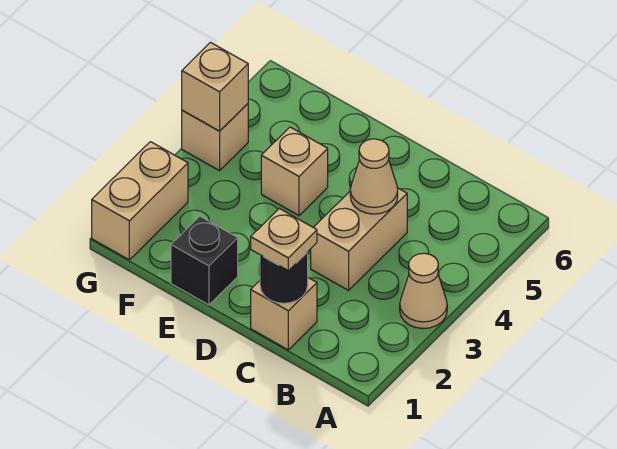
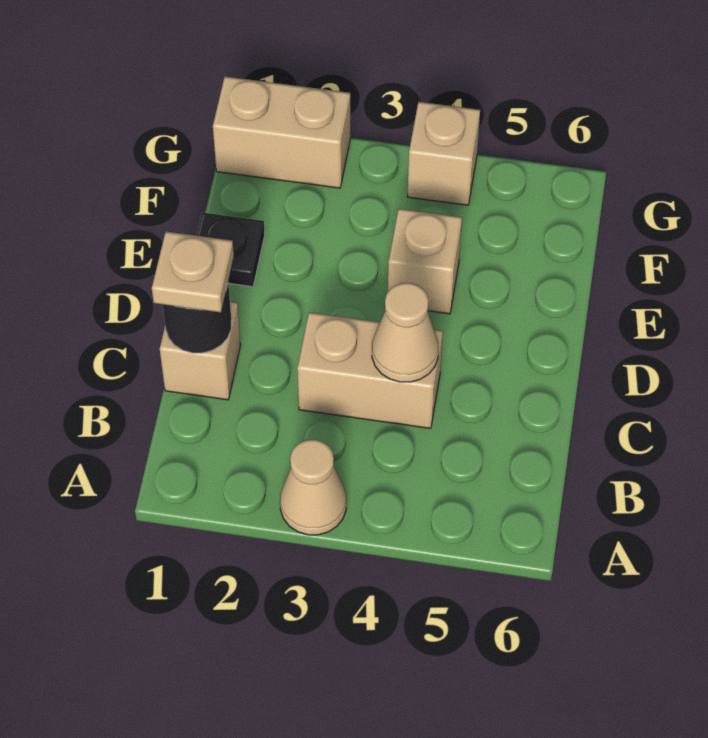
black brick E1 level 1 -> black plate E1 level 1
tan brick G4 level 2 -> none

